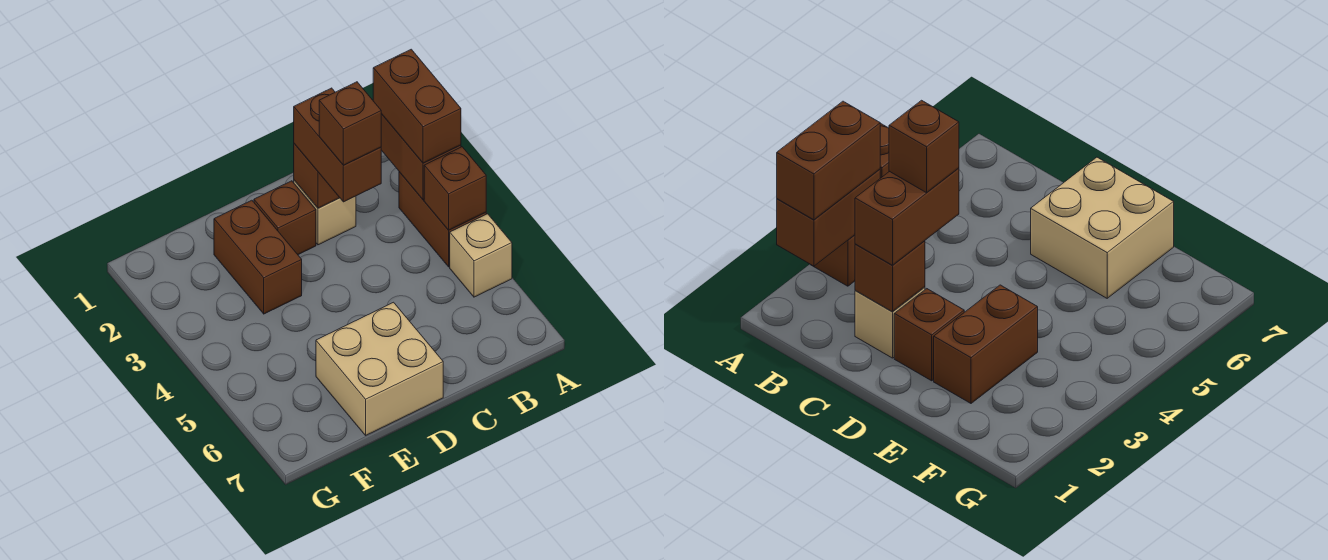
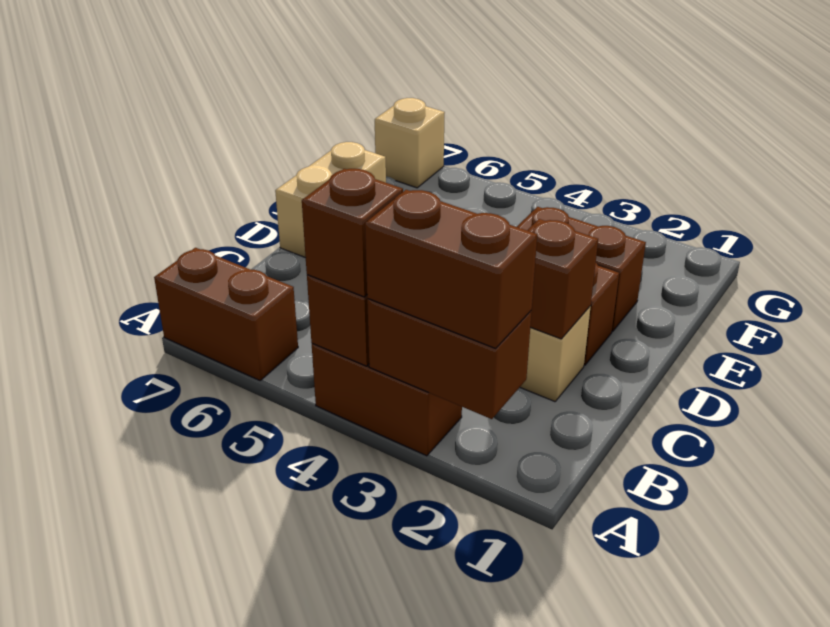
tan brick A5 level 1 -> tan brick G7 level 1
brown brick C2:C3 level 3 -> brown brick A6:A7 level 1
brown brick C3 level 4 -> brown brick A4 level 3
tan brick D6:E7 level 1 -> tan brick D7:E7 level 1

